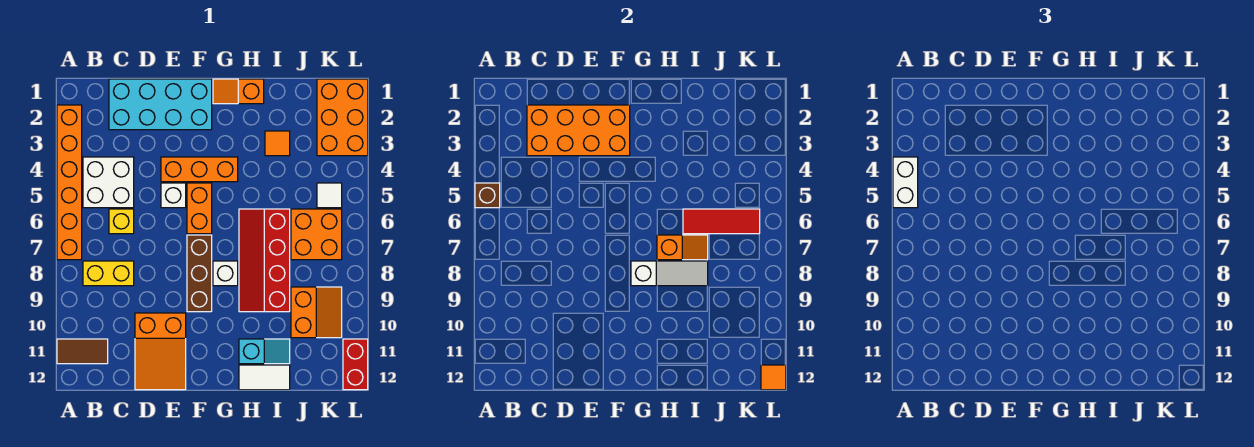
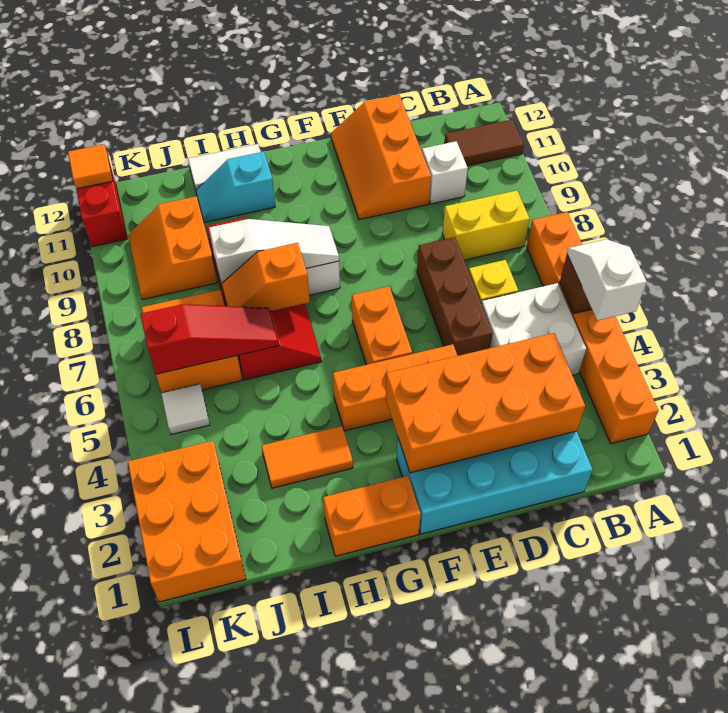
white brick A4:A5 level 3 -> white slope A4:A5 level 3 top 4
orange slope D10:E12 level 1 top 10 -> orange slope D10:E12 level 1 top D
white brick E5 level 1 -> white brick C10 level 1
brown brick F7:F9 level 1 -> brown brick D5:D7 level 1
orange slope G1:H1 level 1 top H -> orange brick G1:H1 level 1
white slope G8:I8 level 2 top G -> white slope G8:I8 level 2 top I
orange tile I3 level 1 -> orange tile H3:I3 level 1
red tile I6:K6 level 2 -> red slope I6:K6 level 2 top K

